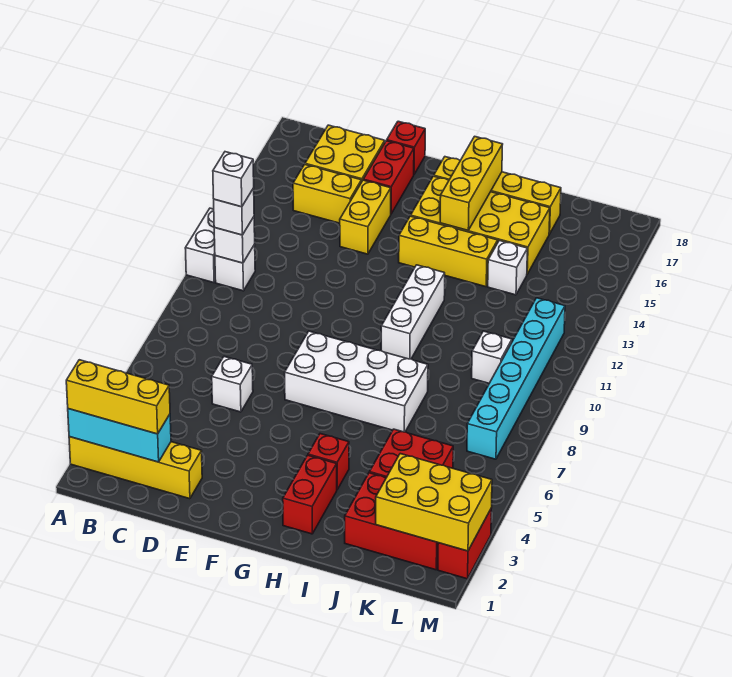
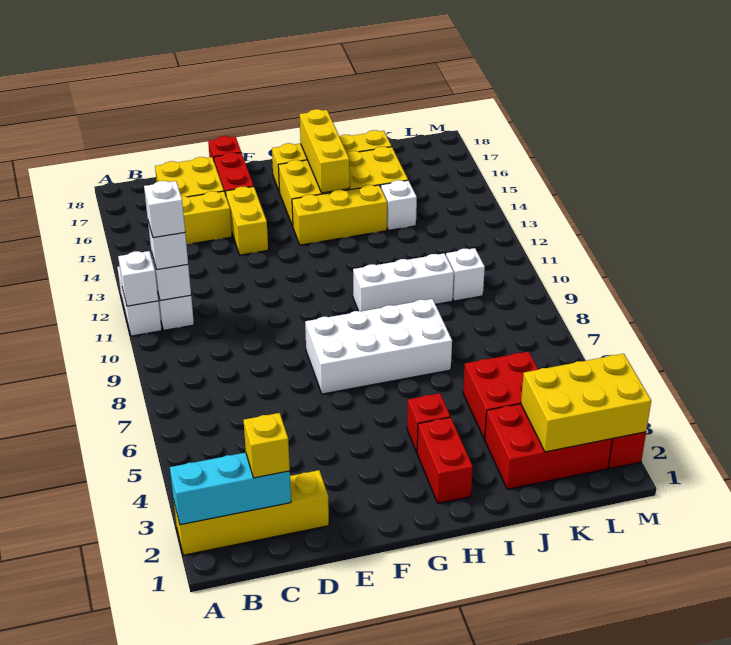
yellow brick A2:C2 level 3 -> yellow brick C2 level 3
white brick D6 level 1 -> white brick A11 level 2
white brick H10:H12 level 1 -> white brick H10:J10 level 1
cyan brick L7:L12 level 1 -> none

